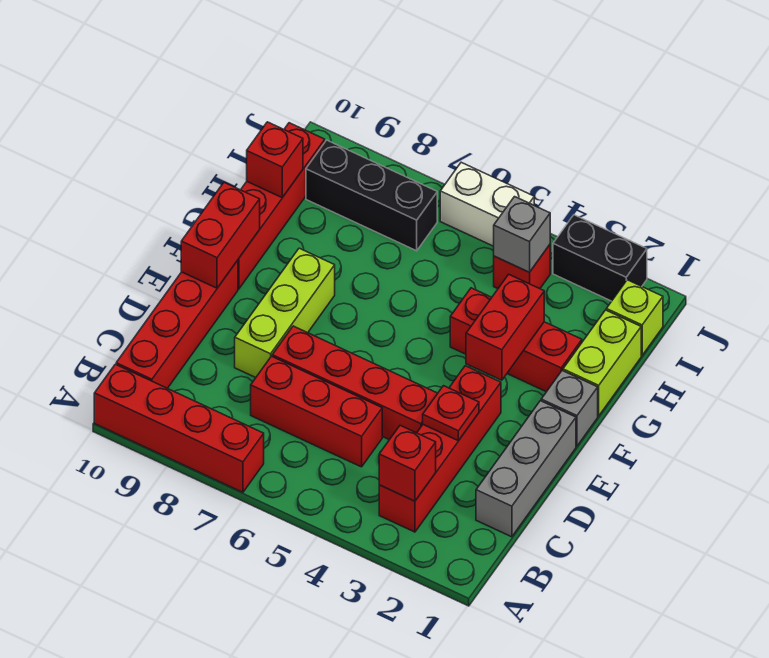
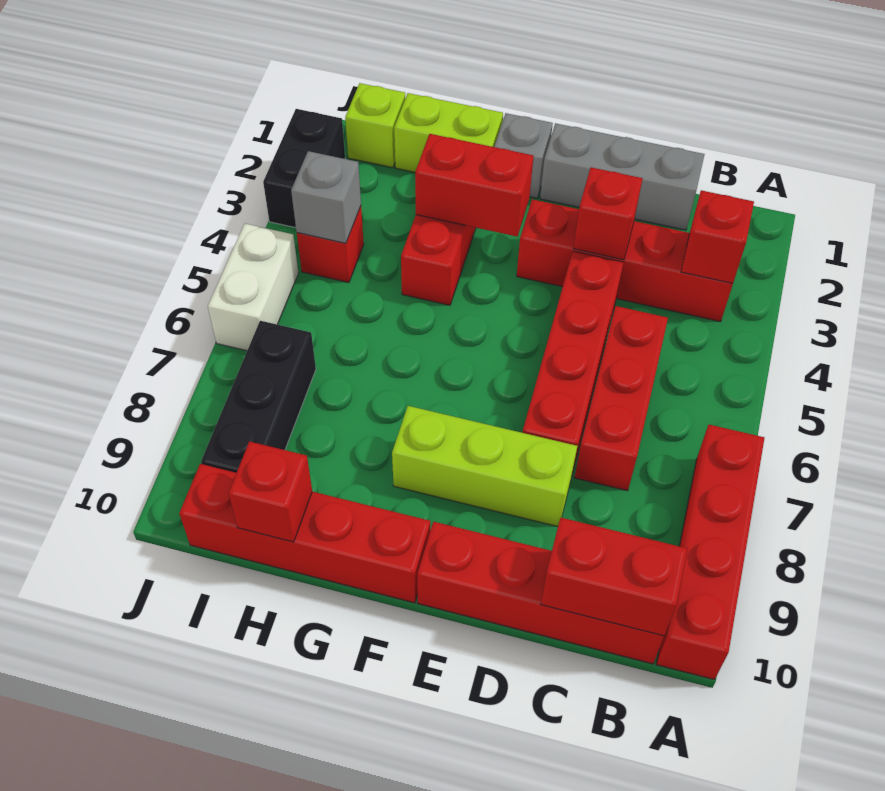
red plate D3 level 2 -> red brick D3 level 2
red brick E10:F10 level 2 -> red brick B10:C10 level 2

